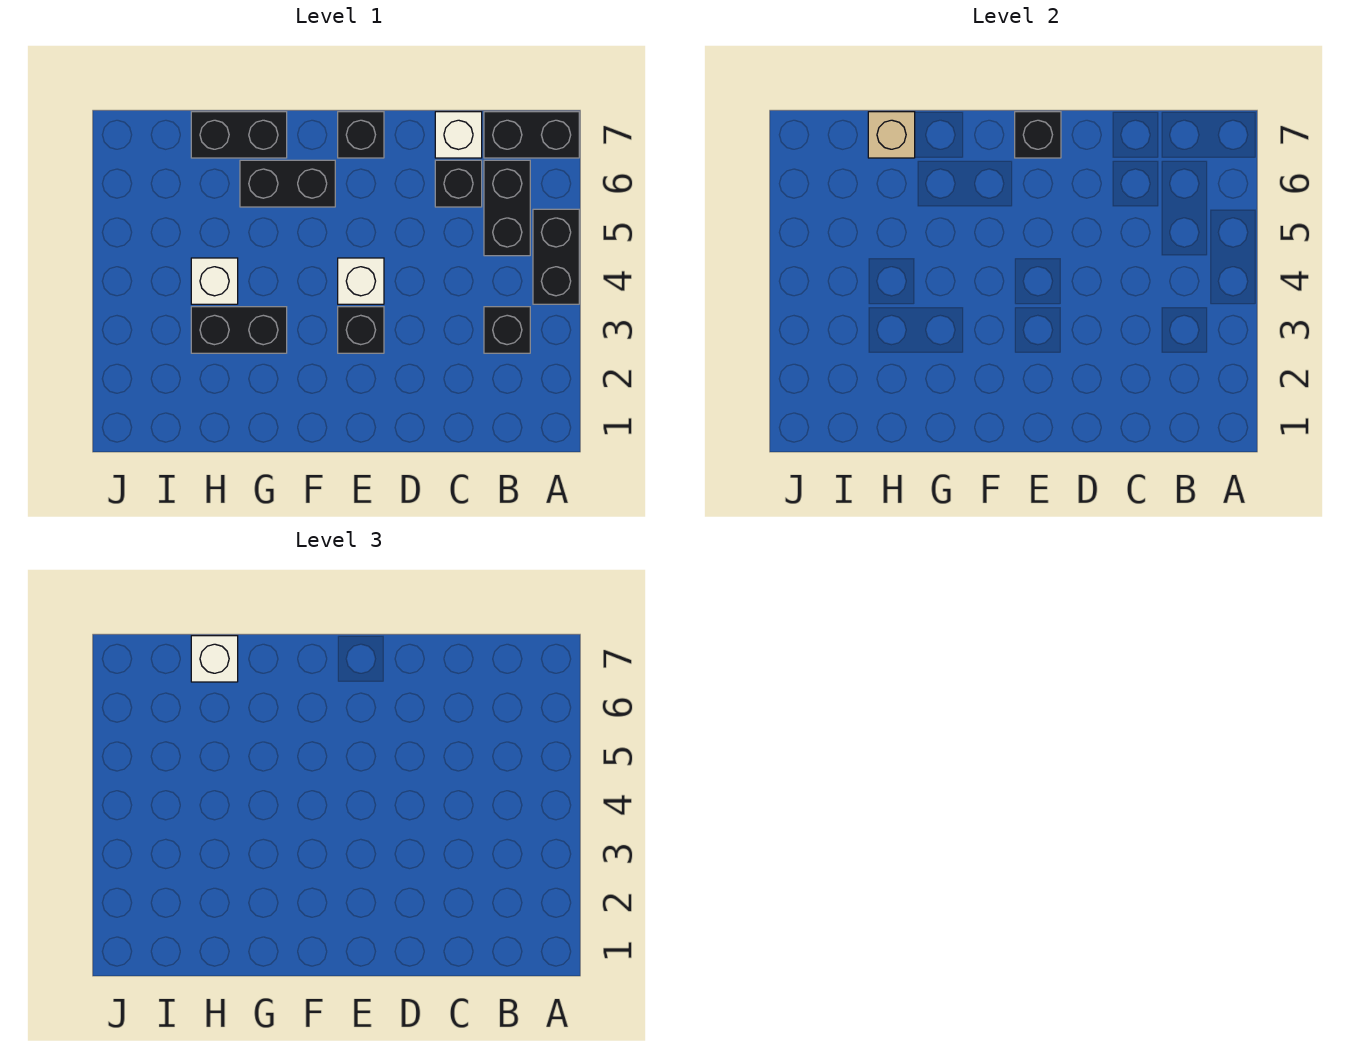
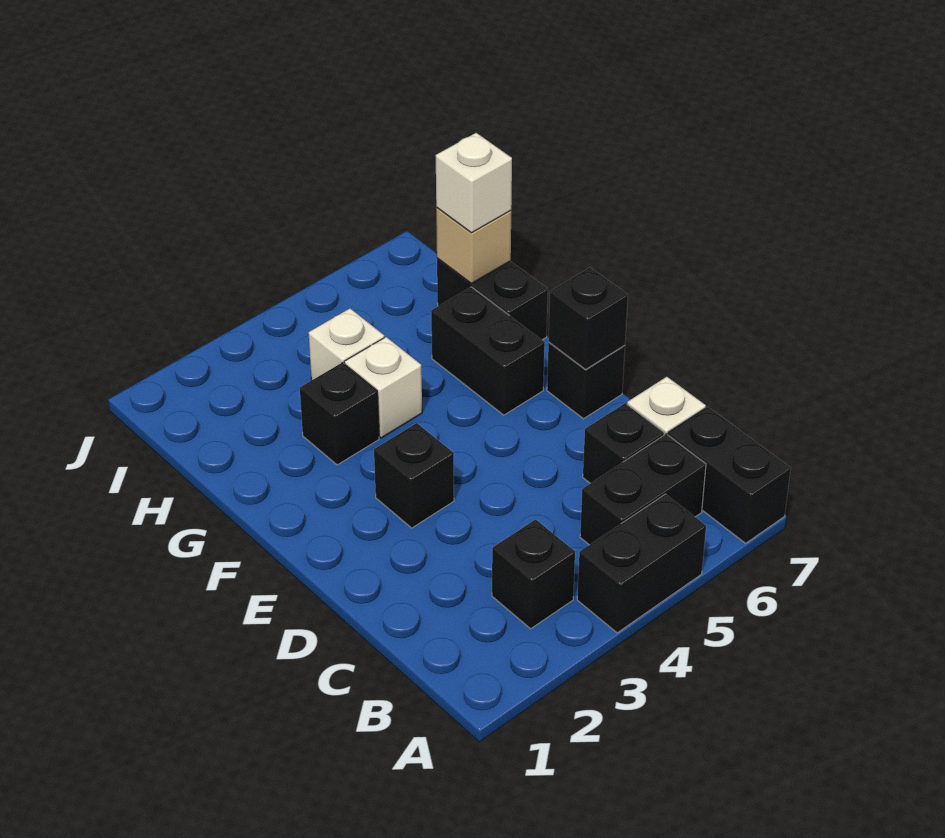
white brick E4 level 1 -> white brick G4 level 1
black brick G3:H3 level 1 -> black brick G3 level 1

